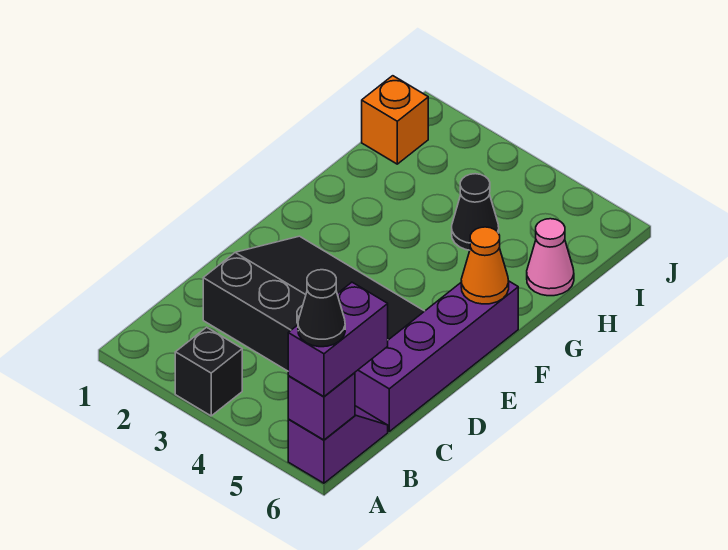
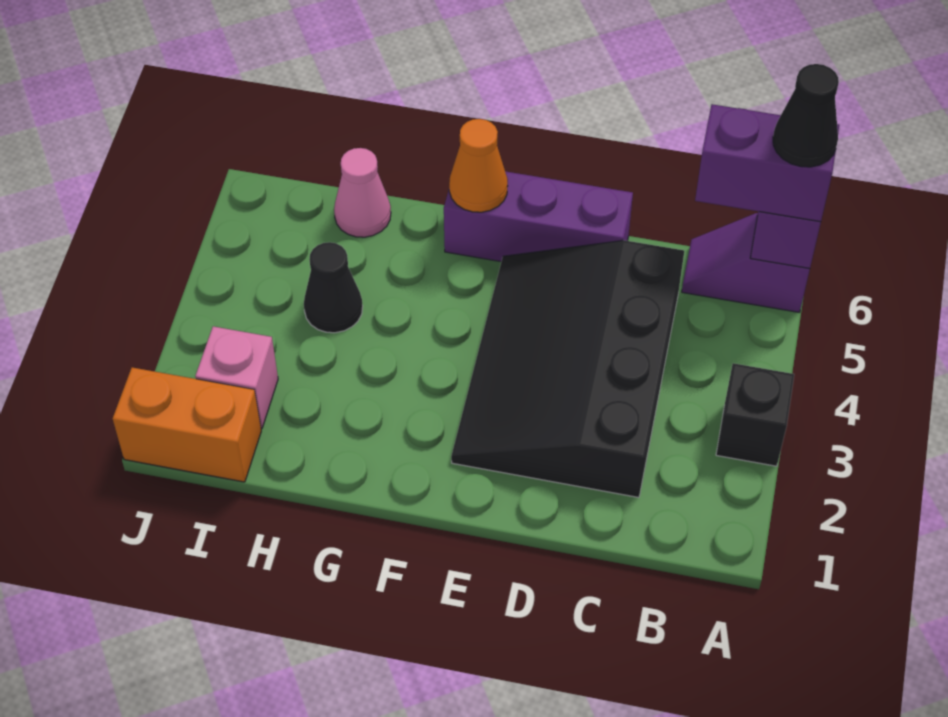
purple brick C6:F6 level 1 -> purple brick D6:F6 level 1
orange brick I1 level 1 -> orange brick I1:J1 level 1
none -> pink brick I2 level 1

